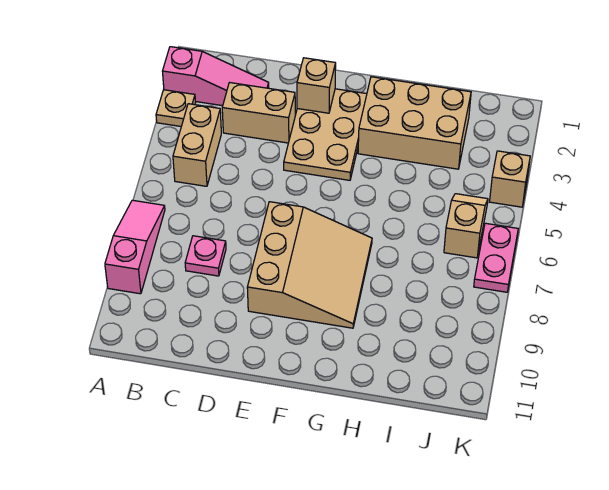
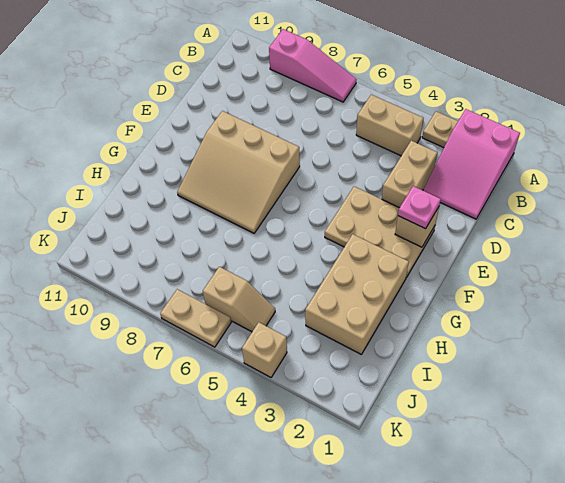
pink slope A2:C2 level 1 top A -> pink slope A1:C2 level 1 top A
pink plate C8 level 1 -> pink plate E2 level 3
pink plate K6:K7 level 1 -> tan plate K6:K7 level 1

